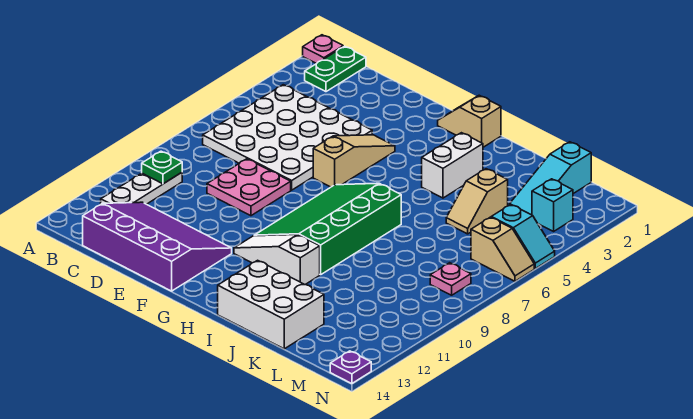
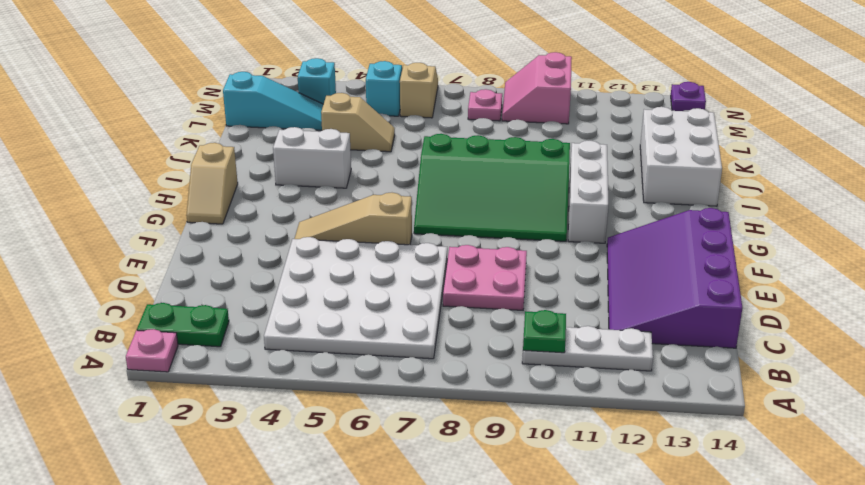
white slope G11:I11 level 1 top I -> white brick G11:I11 level 1
none -> pink slope M9:N10 level 1 top 10

